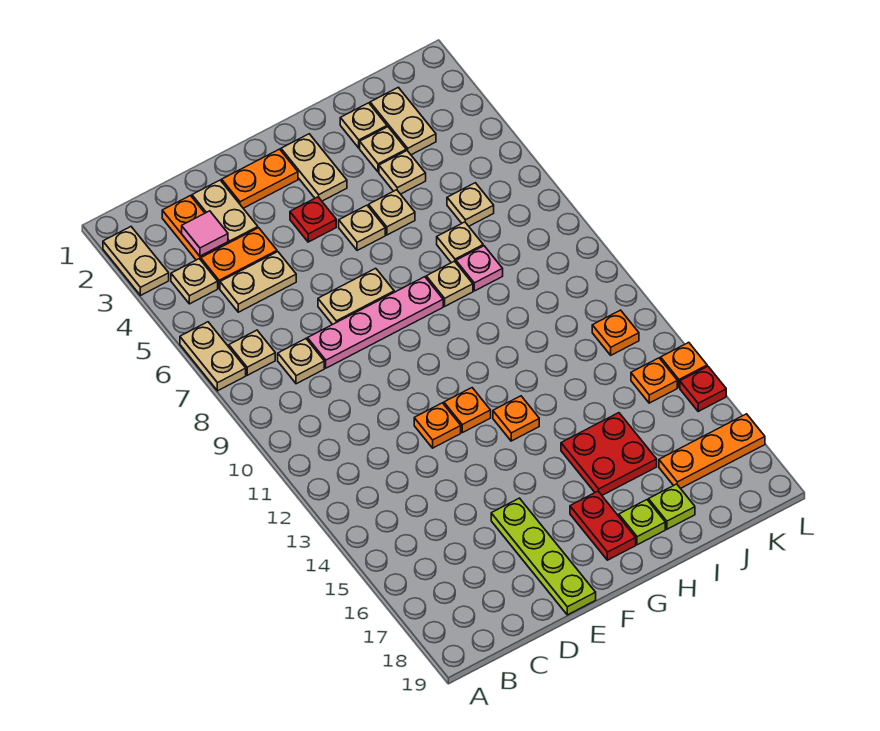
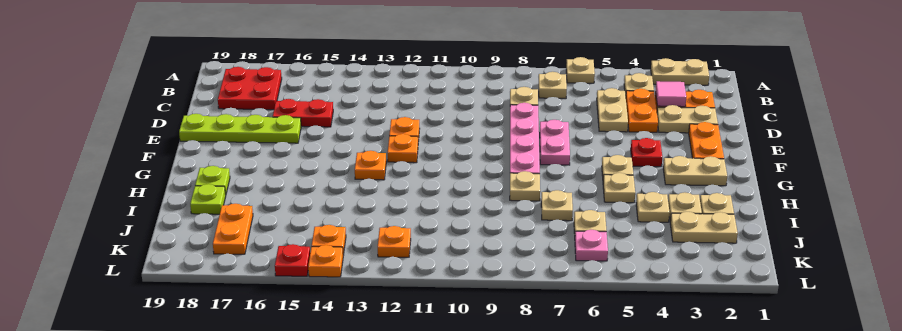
tan plate A6:A7 level 1 -> tan plate A6 level 1
tan plate E7:F7 level 1 -> pink plate E7:F7 level 1
red plate G17:G18 level 1 -> red plate D15:D16 level 1
red plate H15:I16 level 1 -> red plate B17:C18 level 1
pink plate I8 level 1 -> pink plate K6 level 1
orange plate J17:L17 level 1 -> orange plate J17:K17 level 1

